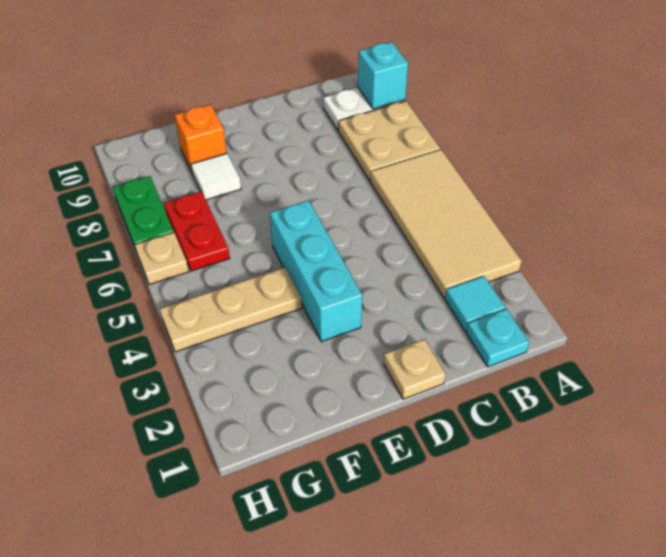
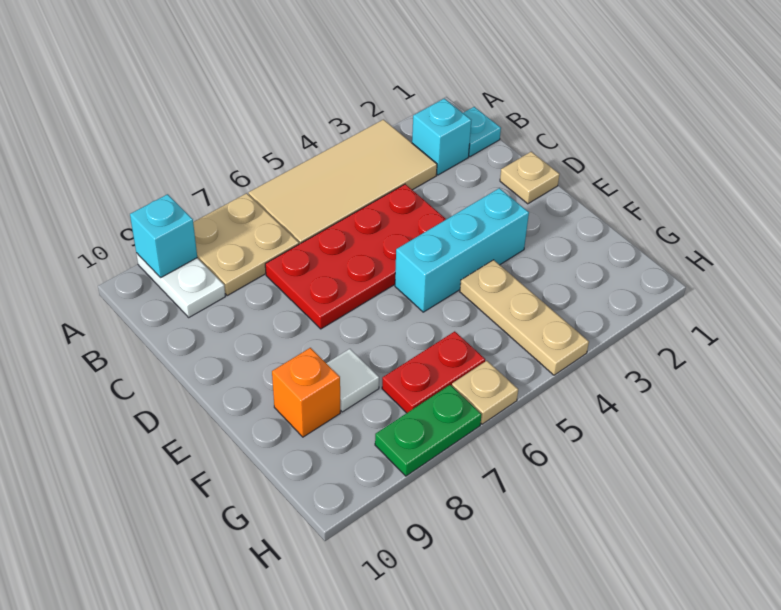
cyan tile B2 level 1 -> cyan brick B2 level 1
none -> red plate C4:D7 level 1

